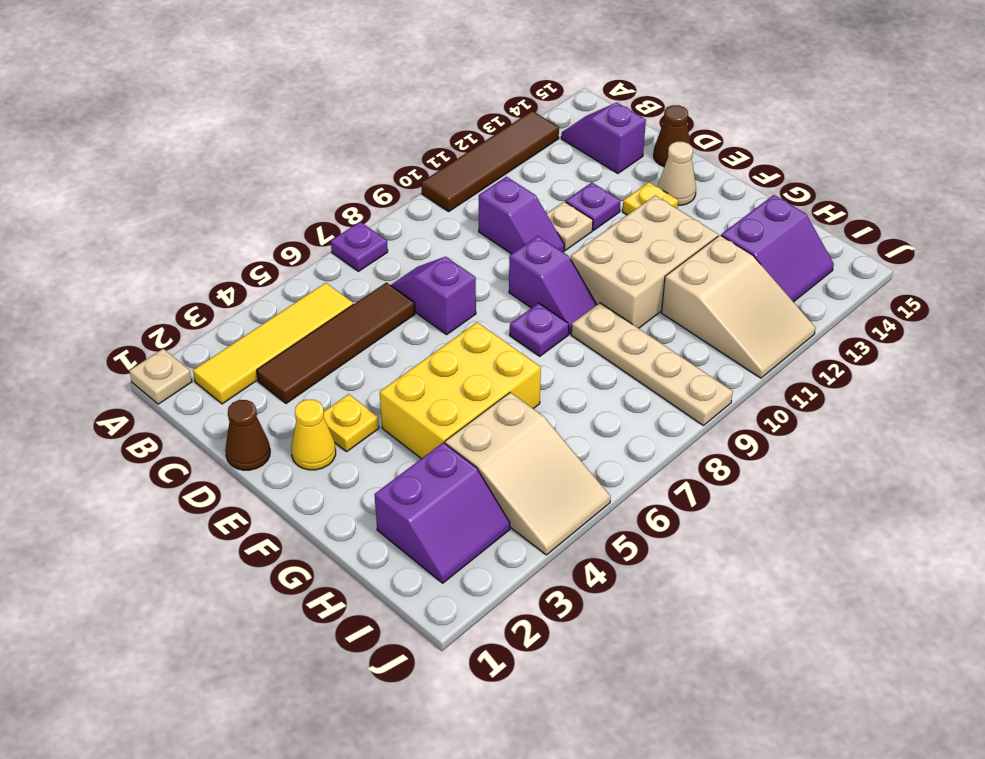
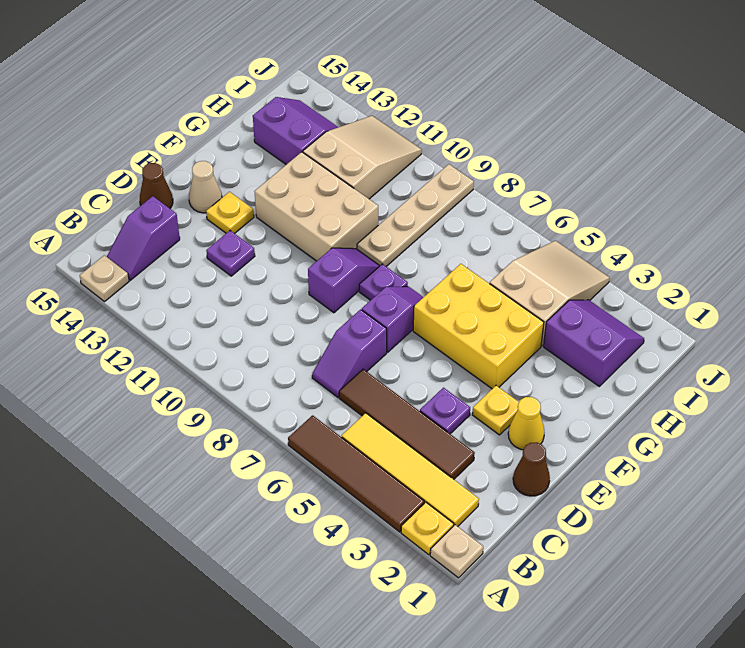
none -> yellow plate A2 level 1
purple plate A7 level 1 -> purple plate D4 level 1
brown tile A10:A13 level 1 -> brown tile A3:A6 level 1
purple slope C10:D10 level 1 top C -> purple slope E7:F7 level 1 top E
tan plate D11 level 1 -> tan plate A14 level 1

